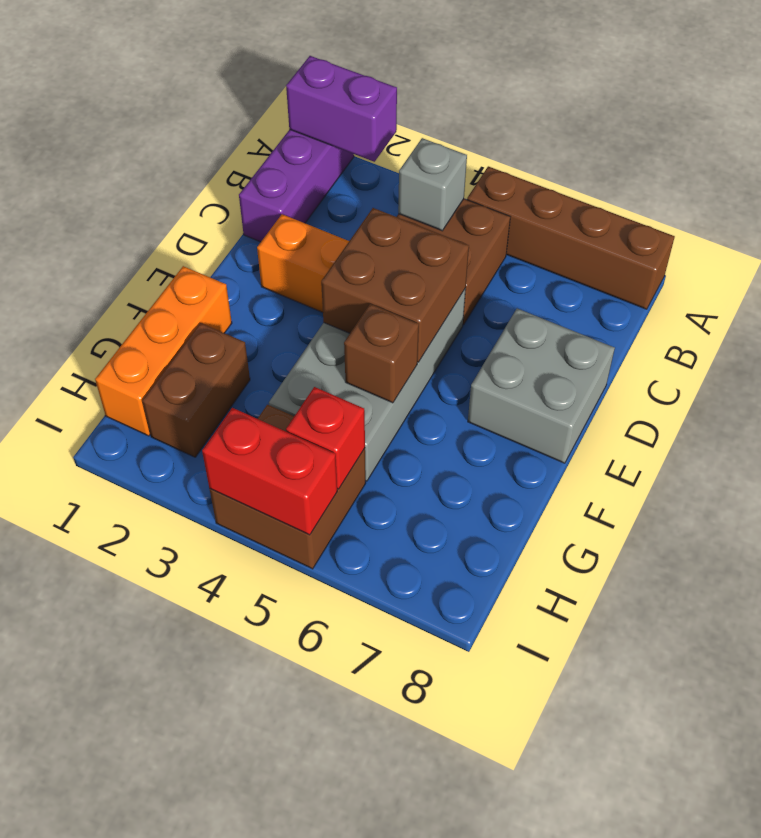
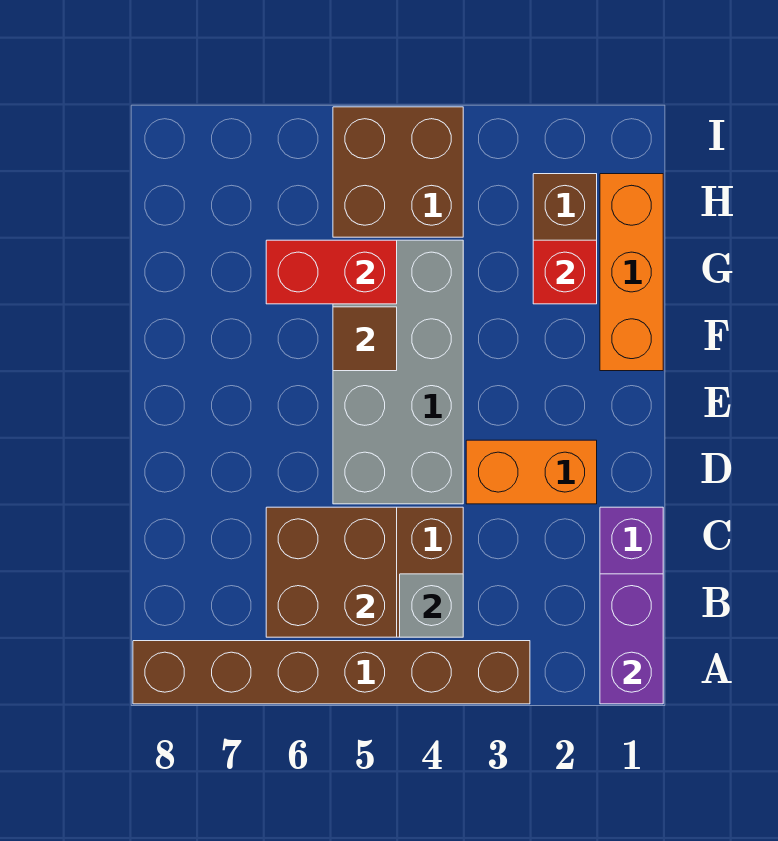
purple brick A1:A2 level 2 -> purple brick A1:B1 level 2
brown brick A5:A8 level 1 -> brown brick A3:A8 level 1
brown brick D4:E5 level 2 -> brown brick B5:C6 level 2
grey brick D7:E8 level 1 -> none
brown brick F5 level 2 -> brown tile F5 level 2
red brick H5 level 2 -> red brick G2 level 2
red brick I4:I5 level 2 -> red brick G5:G6 level 2

